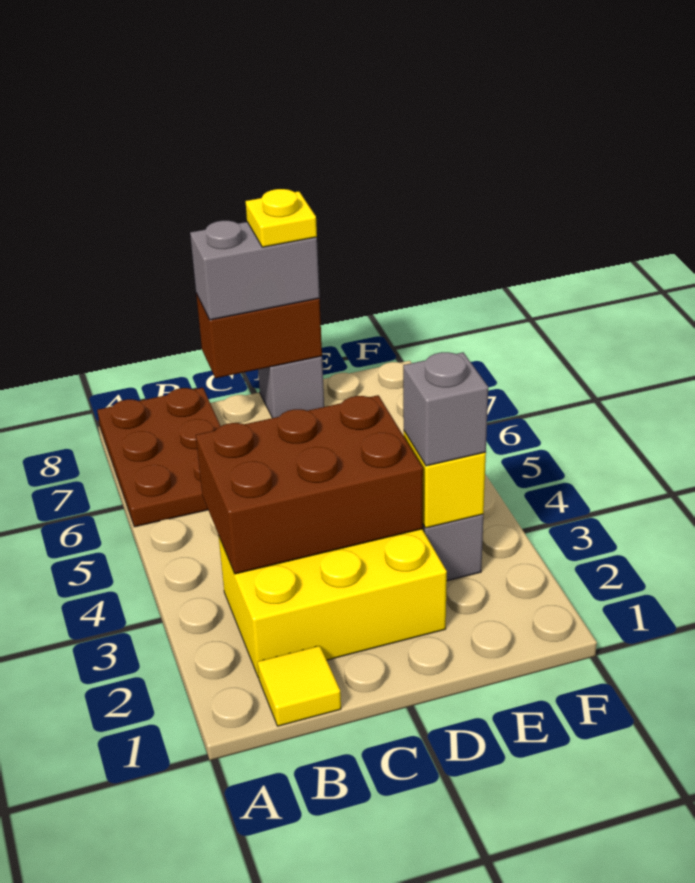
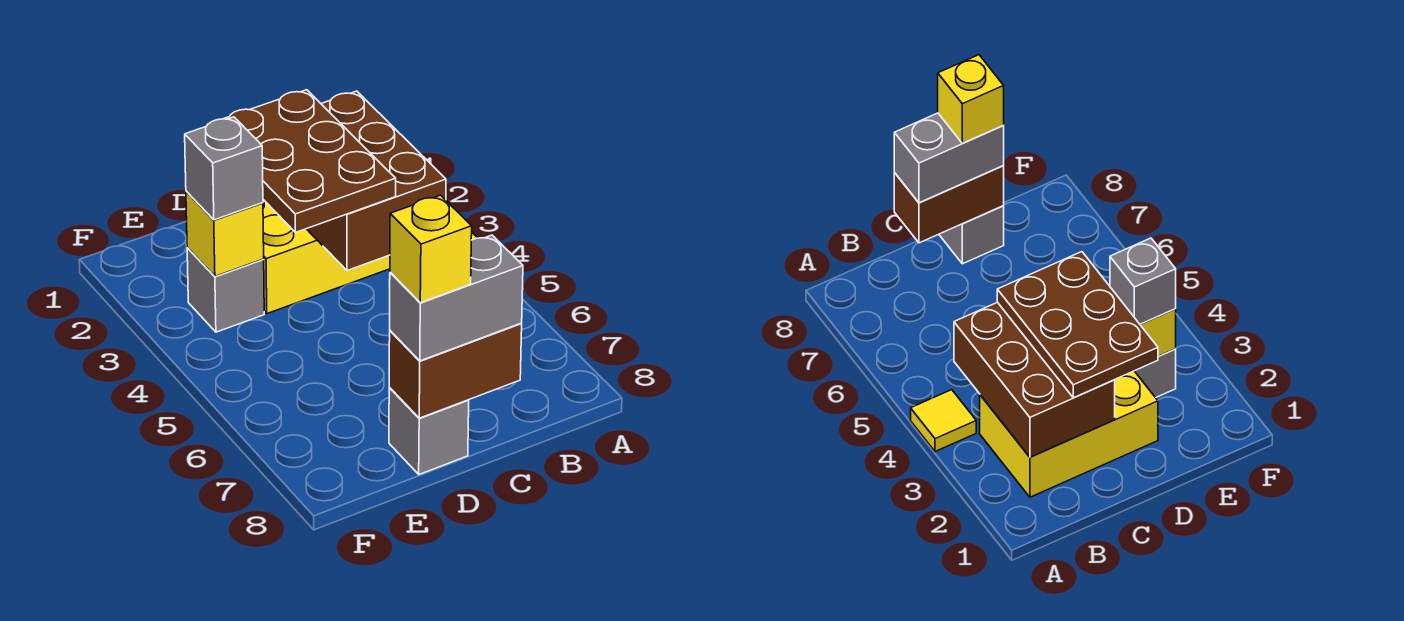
brown plate A6:B8 level 1 -> brown plate C2:D4 level 3
yellow tile B1 level 1 -> yellow tile A4 level 1
brown brick B3:D4 level 2 -> brown brick B2:C4 level 2
yellow plate D8 level 4 -> yellow brick D8 level 4

